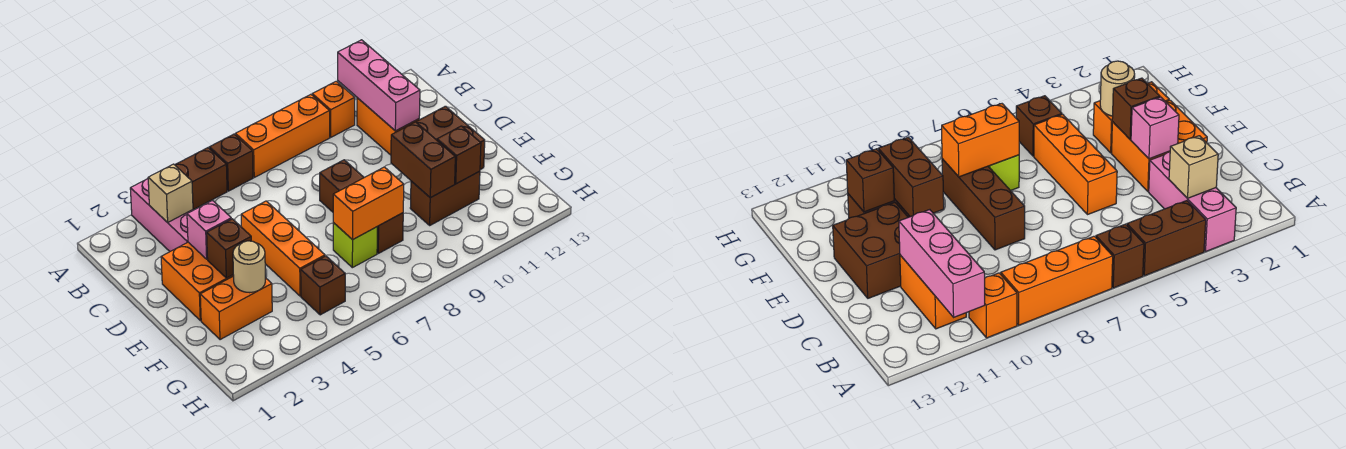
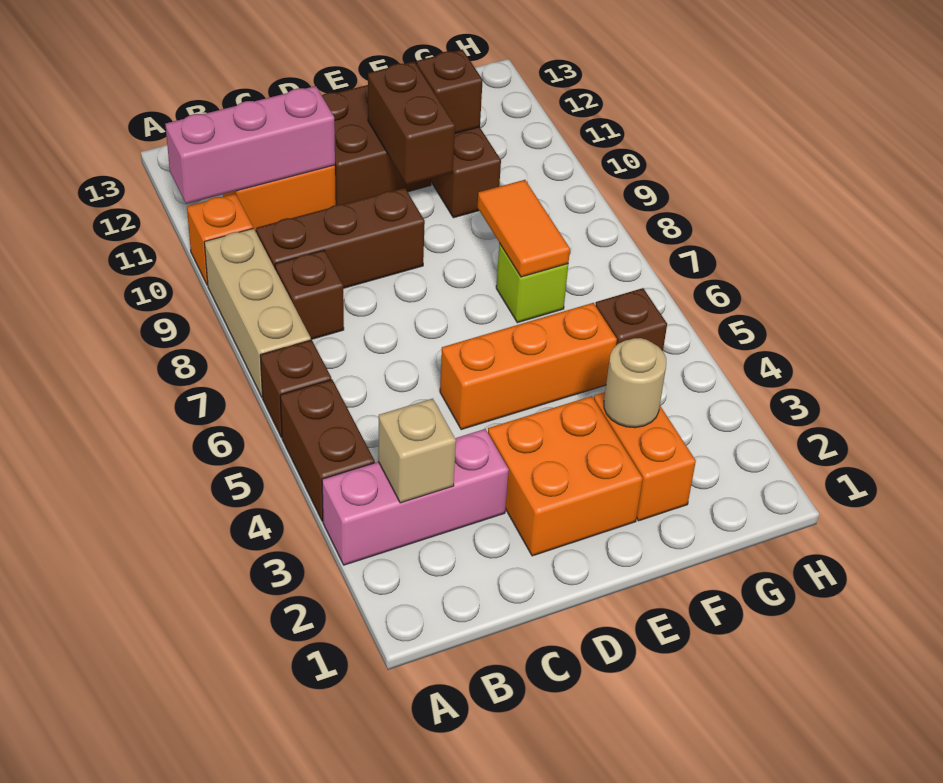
orange brick A7:A9 level 1 -> tan brick A7:A9 level 1
pink brick D3 level 2 -> none
brown brick D8:F8 level 1 -> brown brick B9:D9 level 1
brown brick E3 level 2 -> brown brick B8 level 1
brown brick E10:F10 level 2 -> brown brick E10:E11 level 2
orange brick F7:F8 level 2 -> orange tile F7:F8 level 2

